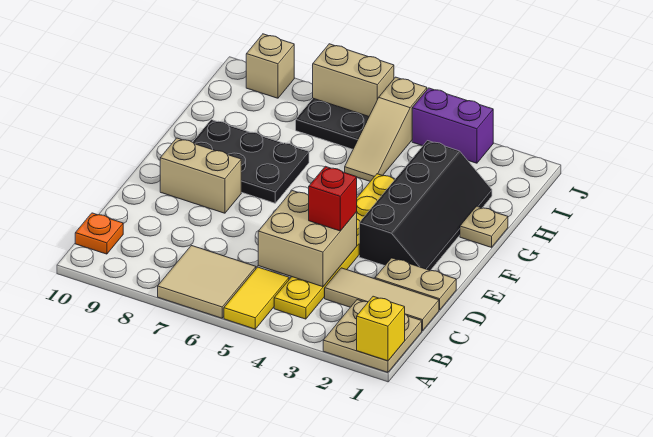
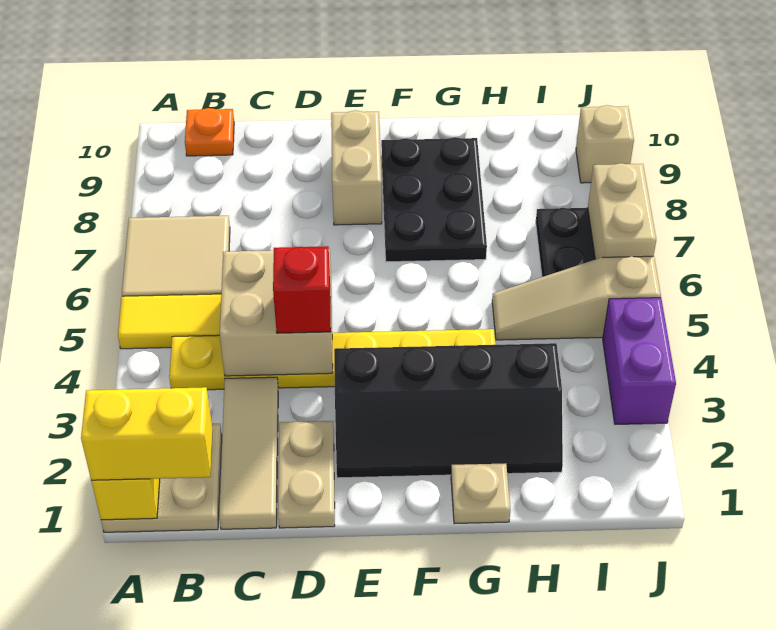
none -> yellow brick A1:B1 level 3

